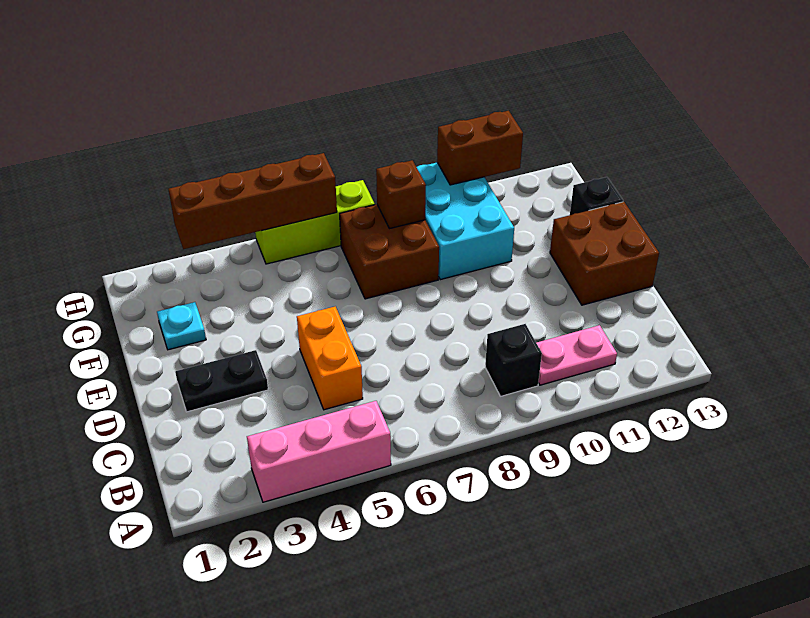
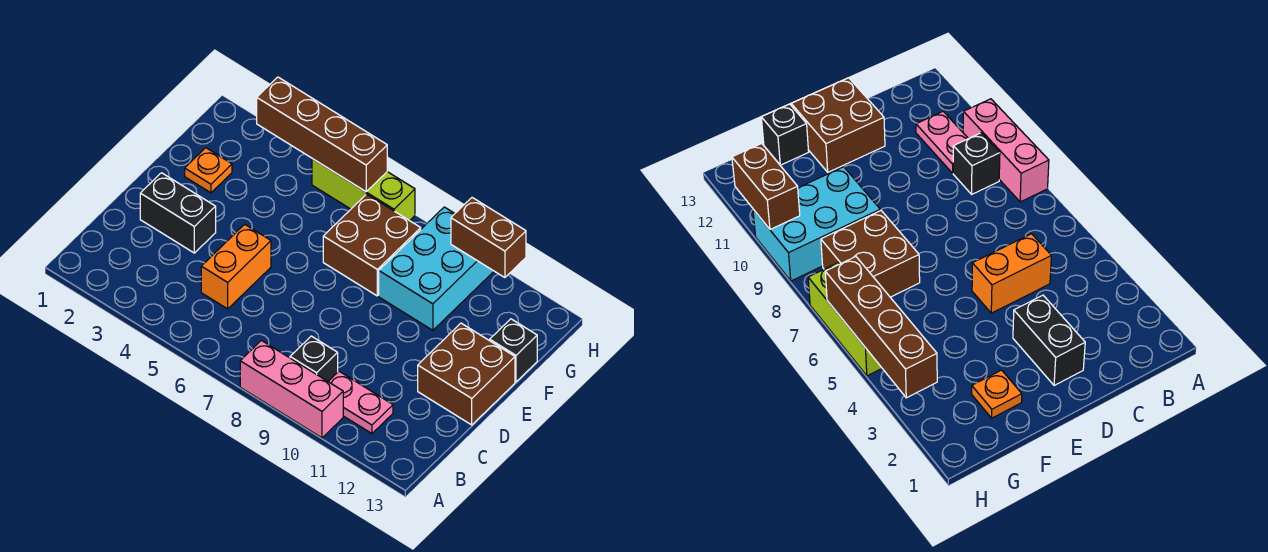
pink brick A3:A5 level 1 -> pink brick A8:A10 level 1
black plate D2:D3 level 1 -> black brick D2:D3 level 1
cyan plate F2 level 1 -> orange plate F2 level 1
brown brick G8 level 2 -> none

